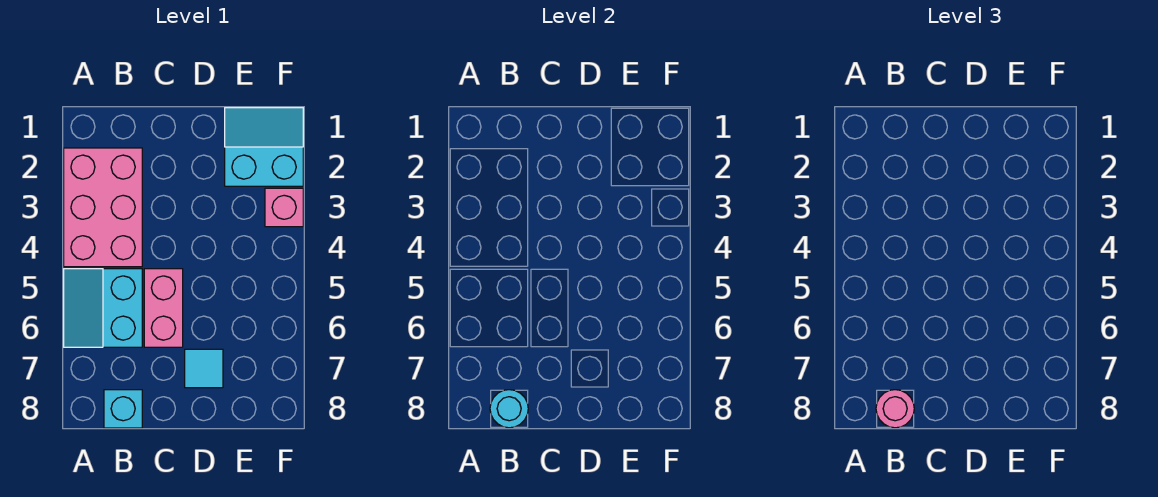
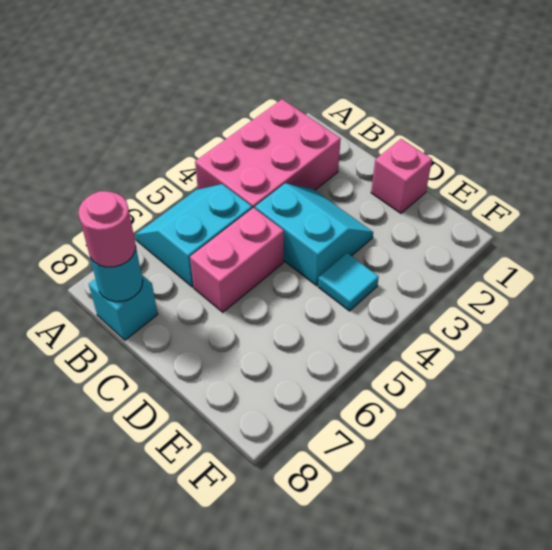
cyan tile D7 level 1 -> cyan tile E4 level 1
cyan slope E1:F2 level 1 top 2 -> cyan slope C3:D4 level 1 top 4
pink brick F3 level 1 -> pink brick D1 level 1

